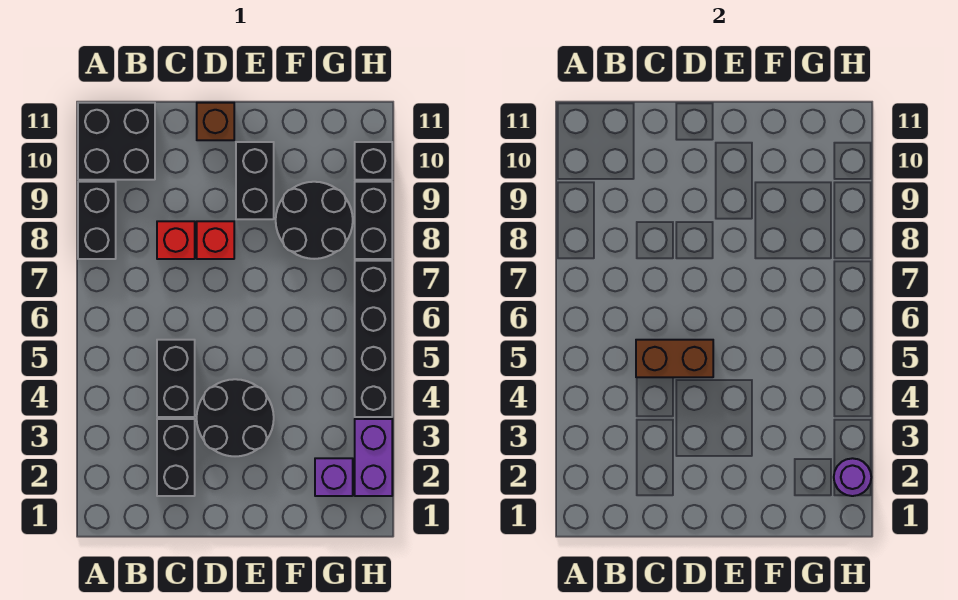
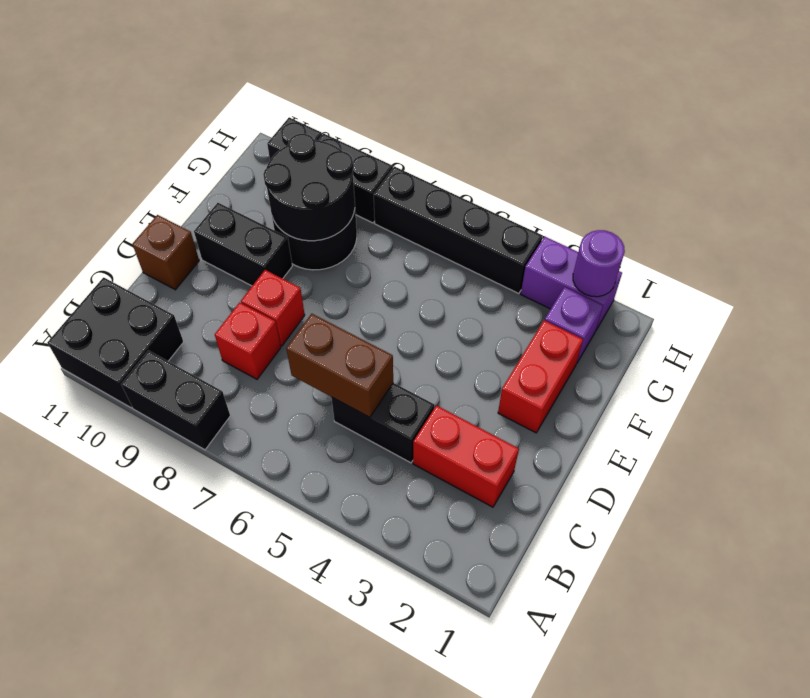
black brick C2:C3 level 1 -> red brick C2:C3 level 1
brown brick C5:D5 level 2 -> brown brick C5:C6 level 2
black round brick D3:E4 level 1 -> black round brick F8:G9 level 2
none -> red brick E2:F2 level 1

